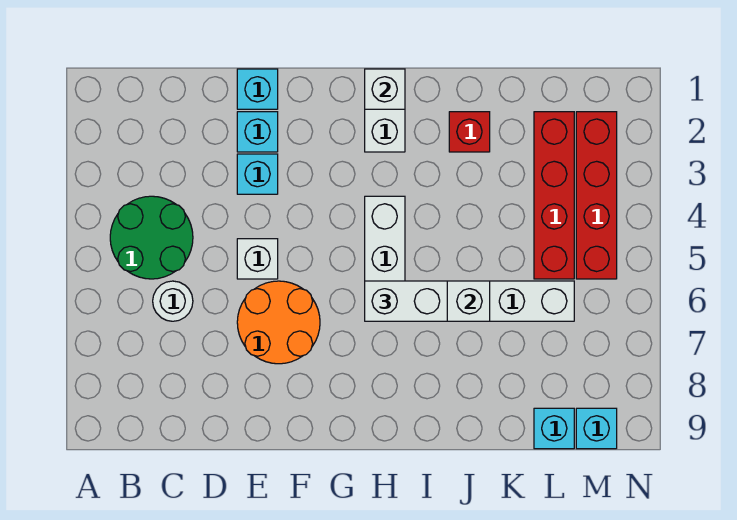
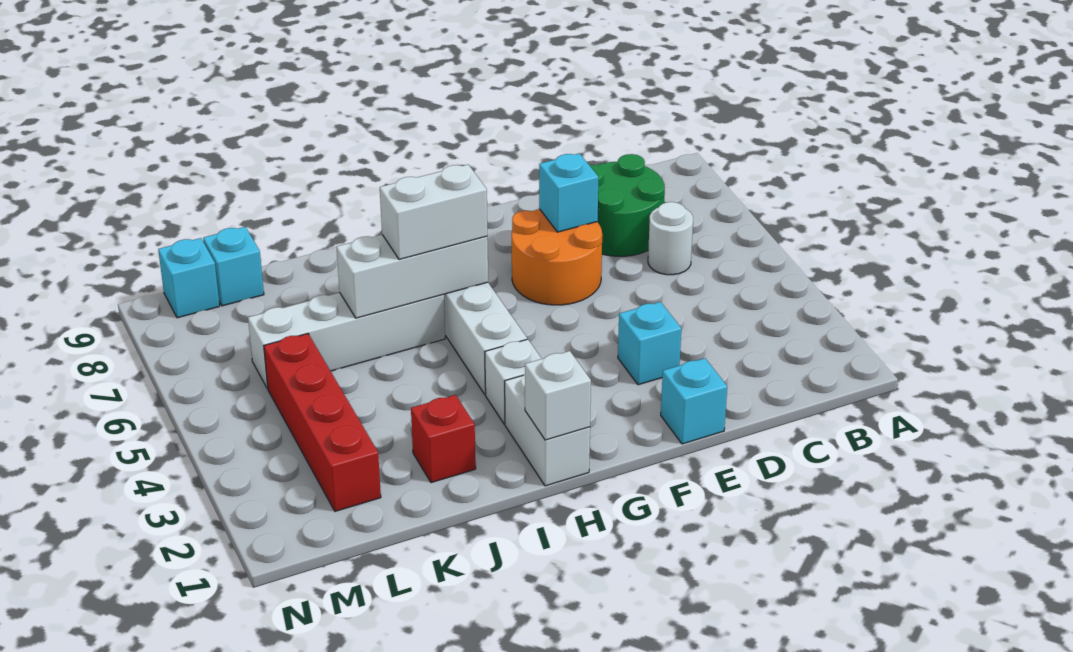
green round brick B4:C5 level 1 -> green round brick C7:D8 level 1
cyan brick E2 level 1 -> cyan brick E7 level 2
white brick E5 level 1 -> white brick H3 level 1
red brick M2:M5 level 1 -> none

